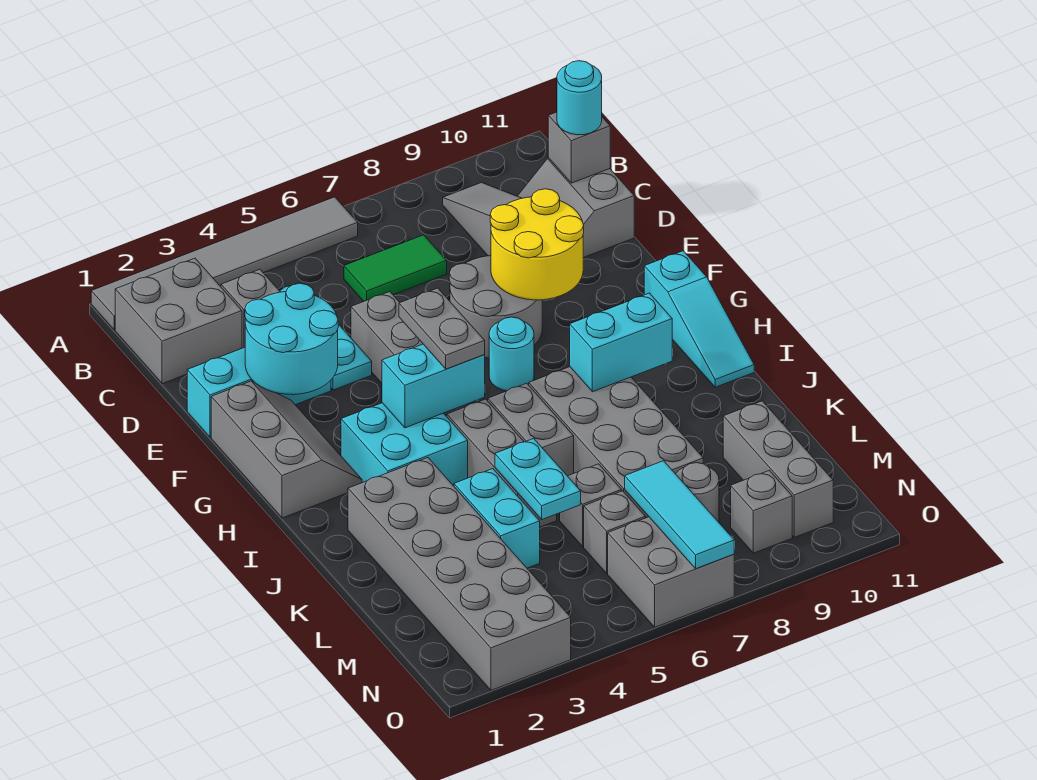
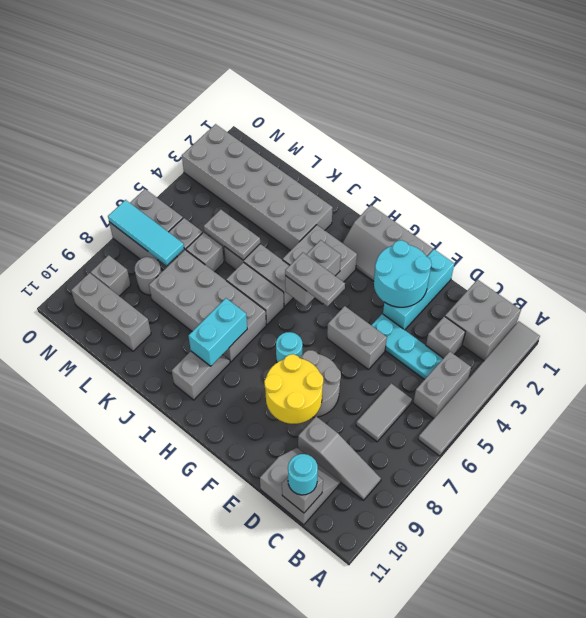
none -> grey brick B4:B5 level 1
green tile C6:C7 level 1 -> grey tile C6:C7 level 1
cyan slope G11:I11 level 1 top G -> none
cyan brick H3:I4 level 1 -> grey brick H3:I4 level 1
cyan brick H4:H5 level 2 -> grey brick H4:H5 level 2
none -> grey slope I9:I10 level 1 top 10
cyan brick K4:L4 level 1 -> none
cyan plate K5:L5 level 2 -> grey plate K5:L5 level 2

